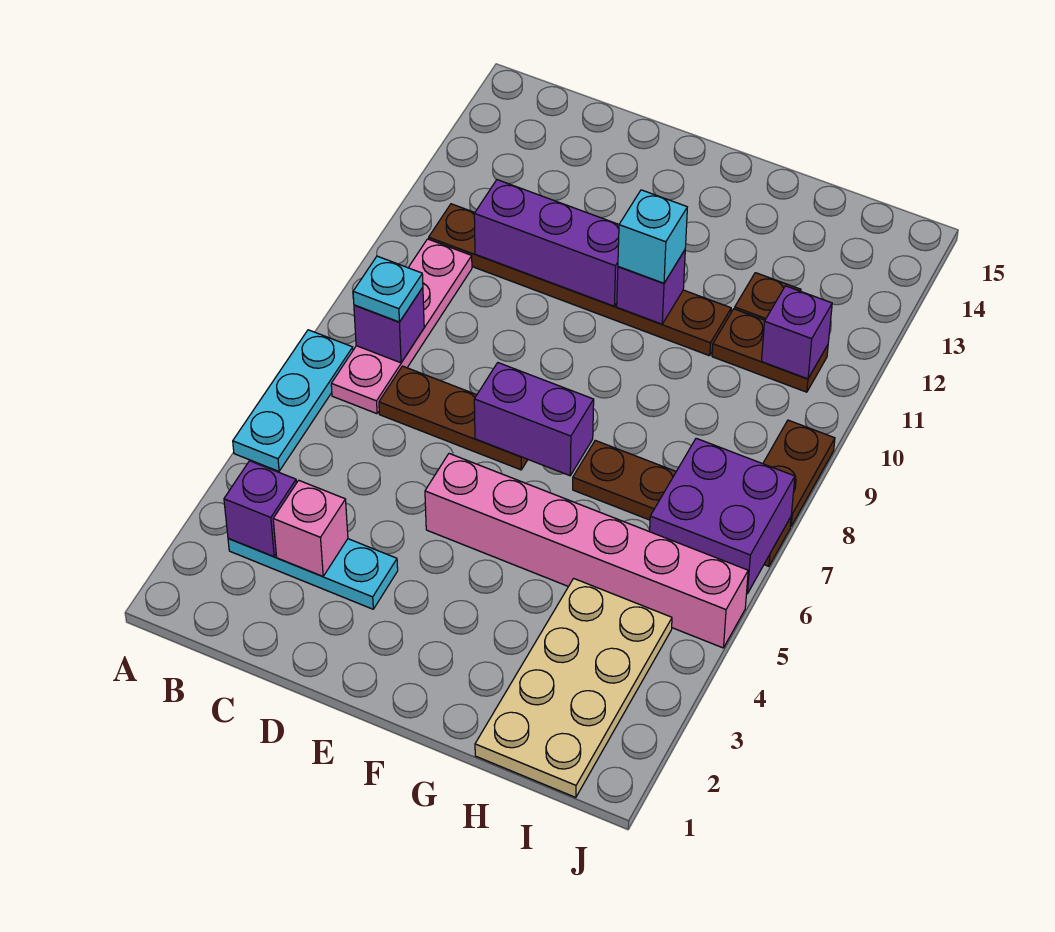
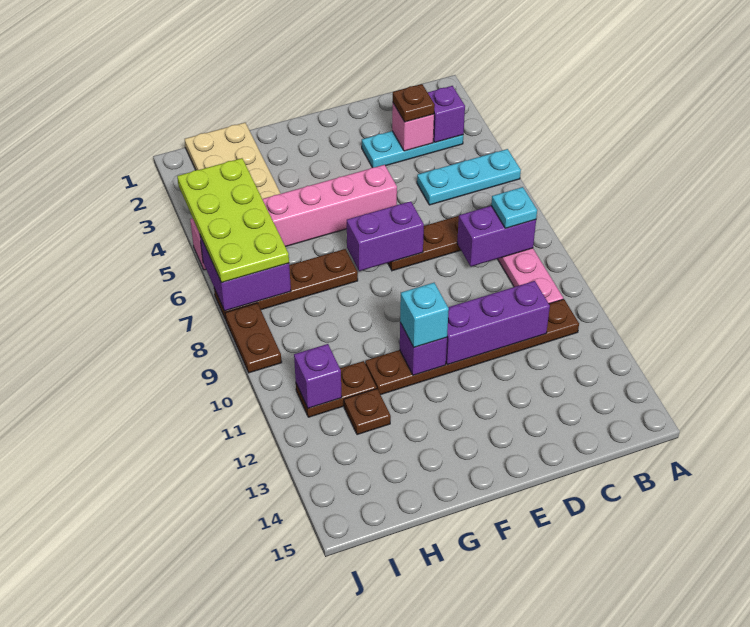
cyan plate A5:A7 level 1 -> cyan plate A5:C5 level 1
purple brick B8 level 2 -> purple brick B8:C8 level 2
none -> brown plate C3 level 3
none -> lime plate I4:J7 level 3

